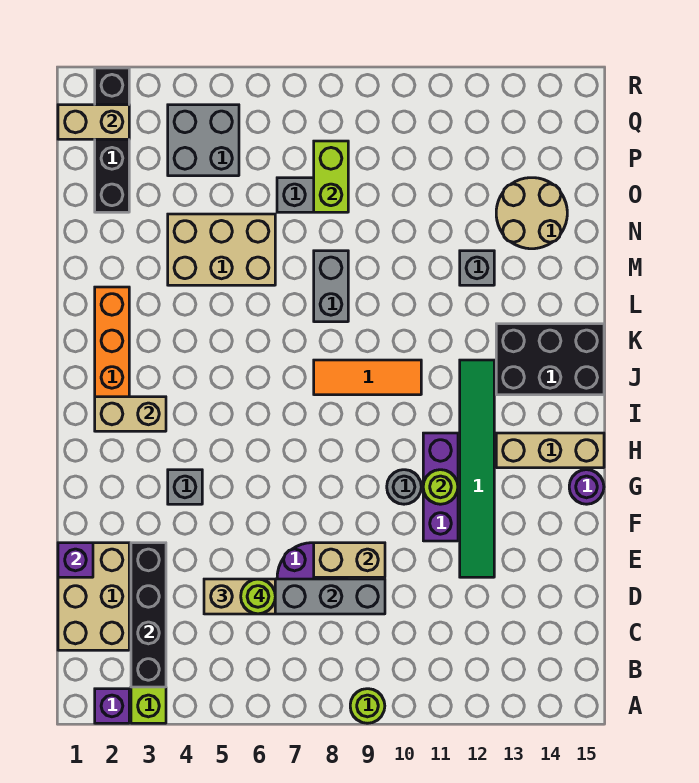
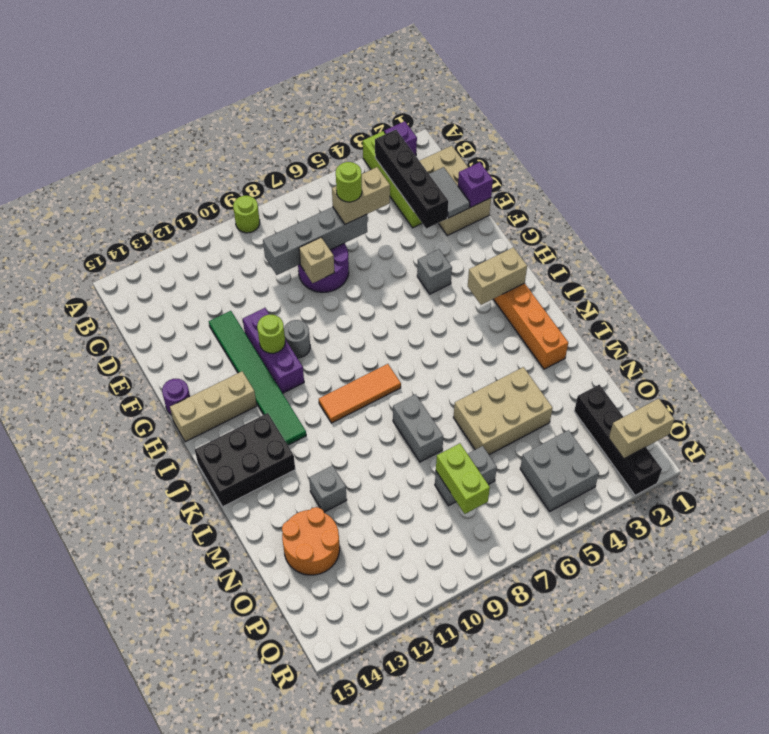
none -> grey tile D2:E2 level 2
tan brick E8:E9 level 2 -> tan brick E8 level 2
tan round brick N13:O14 level 1 -> orange round brick N13:O14 level 1

